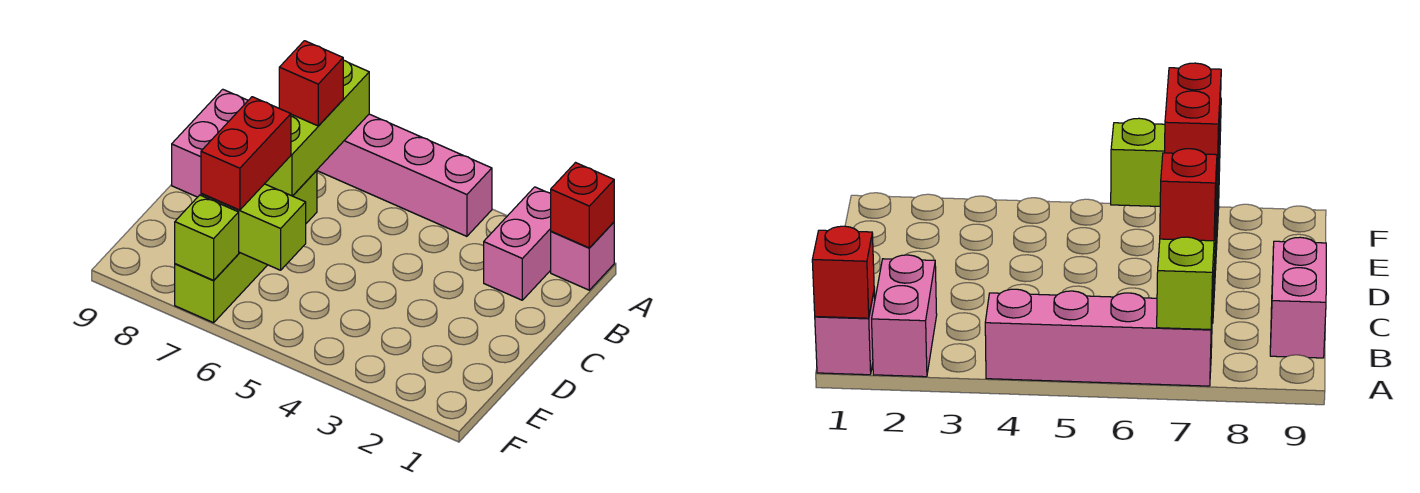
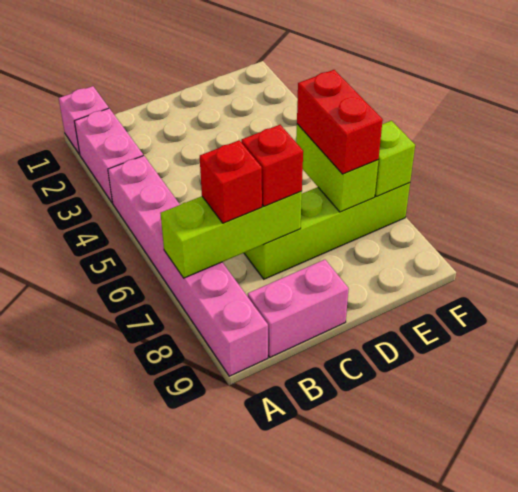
red brick A1 level 2 -> red brick C7 level 3
pink brick A2:B2 level 1 -> pink brick A2:A3 level 1
pink brick A4:A7 level 1 -> pink brick A4:A9 level 1
red brick D7:E7 level 3 -> red brick E6:E7 level 3

